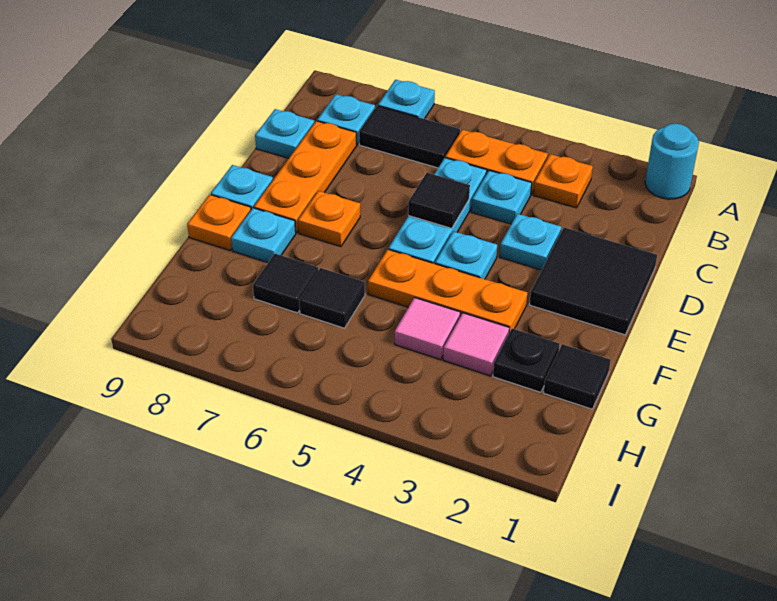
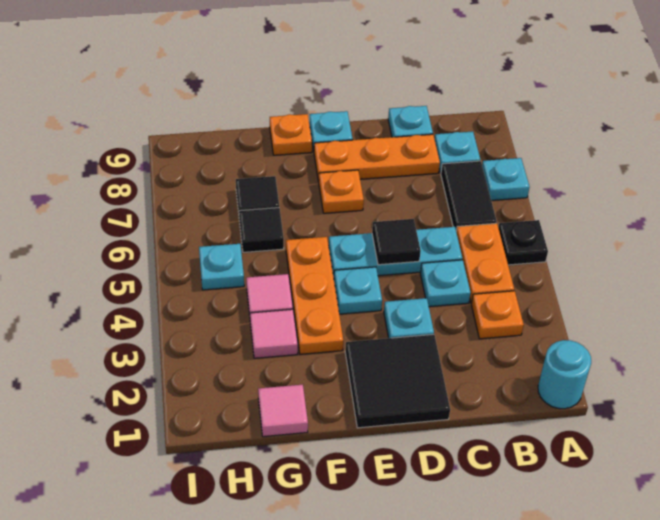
cyan plate F8 level 1 -> cyan plate H5 level 1
black tile G1 level 1 -> pink tile G1 level 1
black plate G2 level 1 -> black plate A5 level 1

